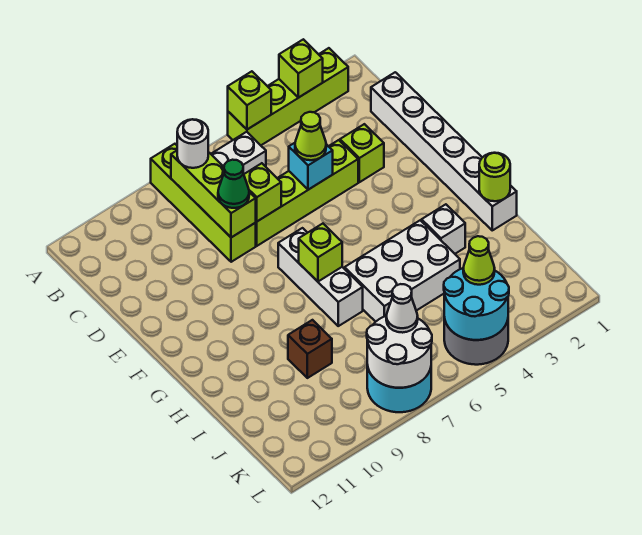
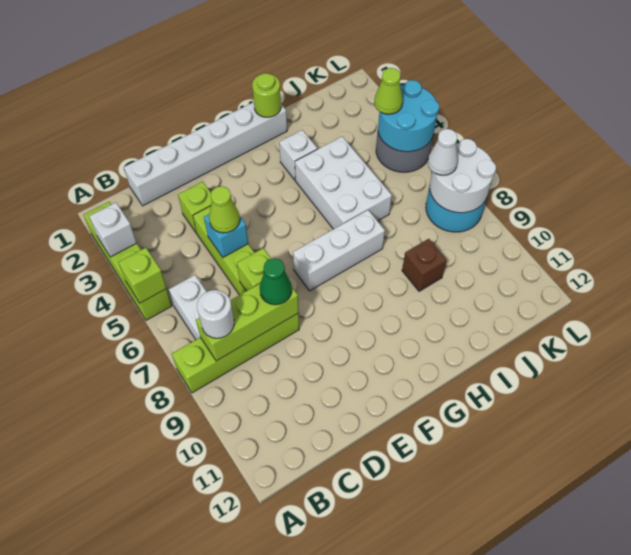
lime brick A3 level 2 -> white brick A3 level 2
lime brick G7 level 2 -> none

